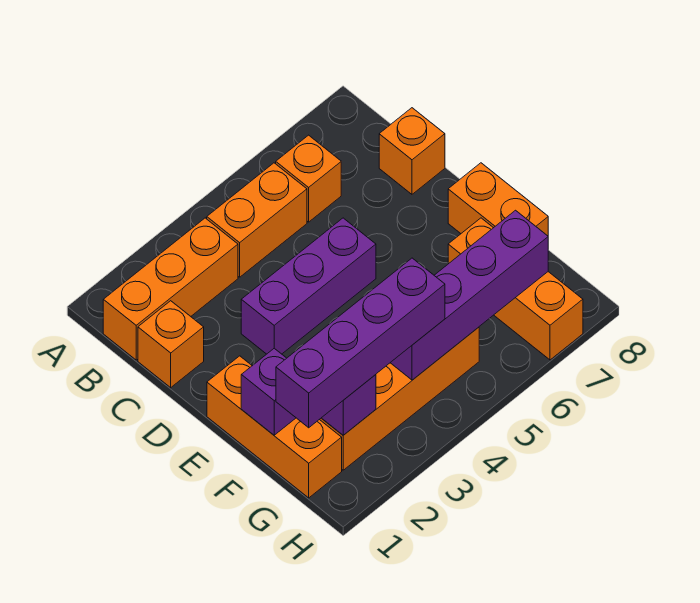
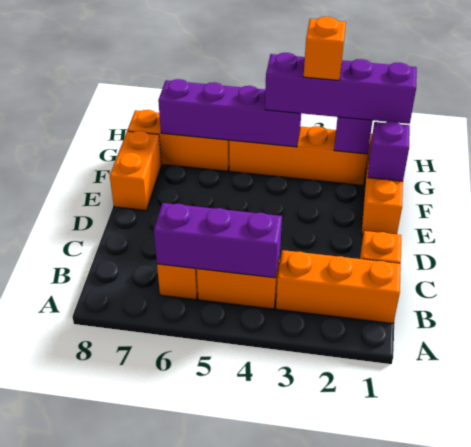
orange brick C8 level 1 -> orange brick G3 level 4
purple brick D3:D5 level 1 -> purple brick B4:B6 level 2
orange brick F7:H7 level 1 -> orange brick G6:G8 level 1

